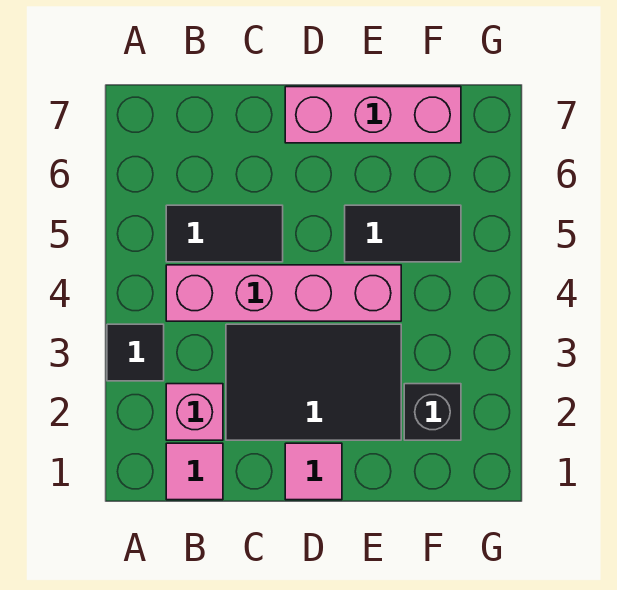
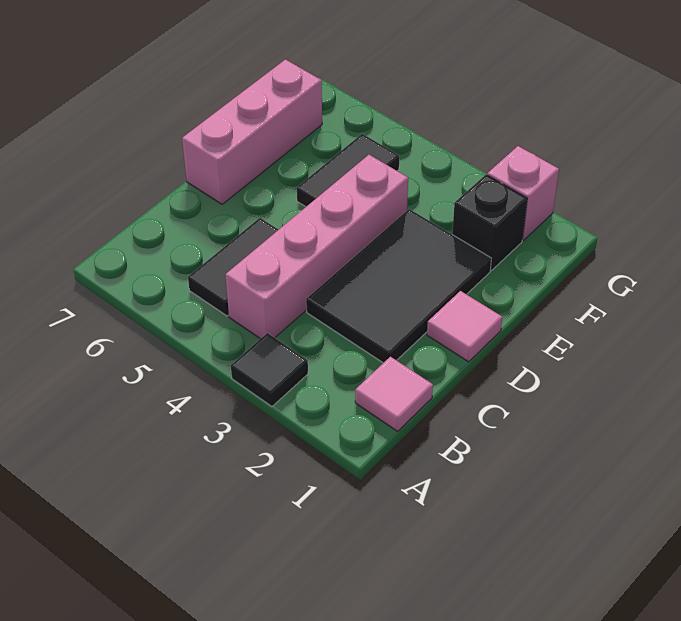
pink brick B2 level 1 -> pink brick G2 level 1

